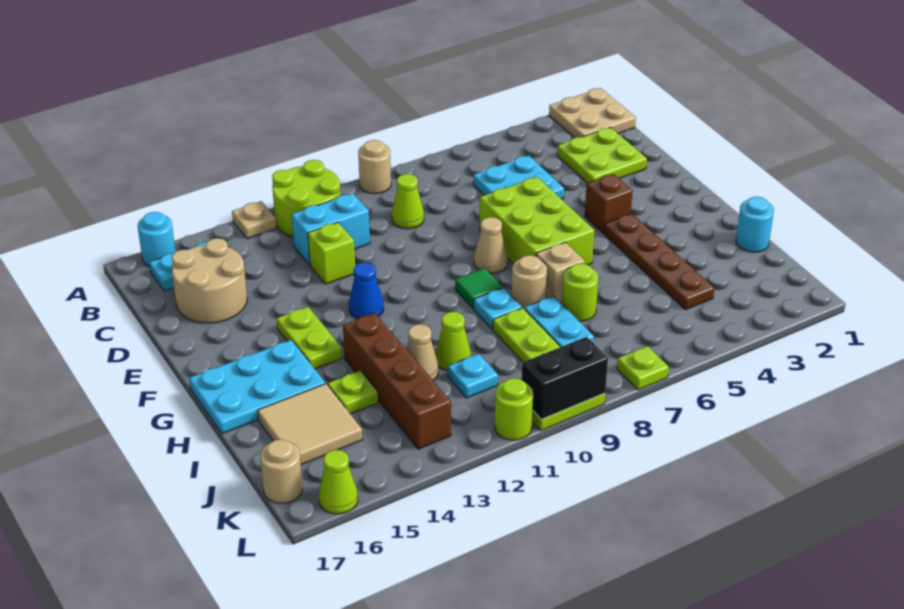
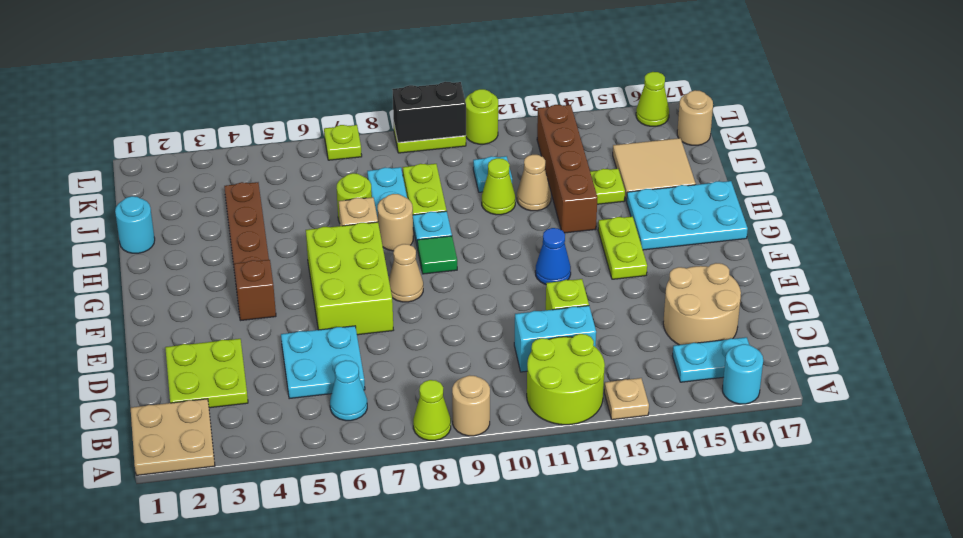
none -> cyan cone B6 level 1
lime cone C9 level 1 -> lime cone A8 level 1

